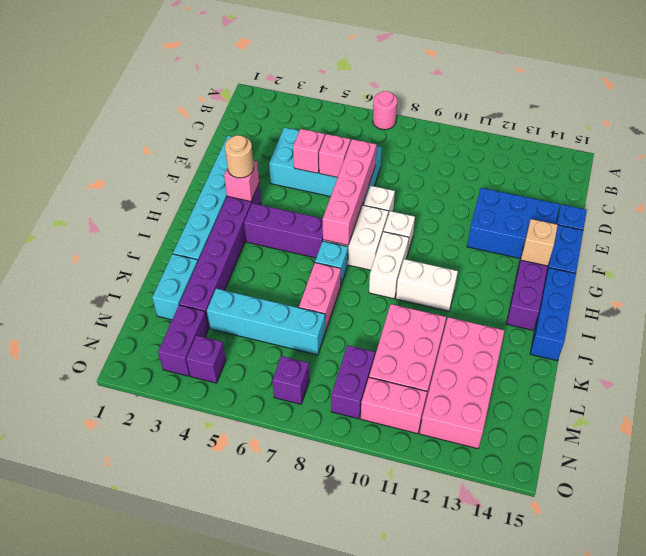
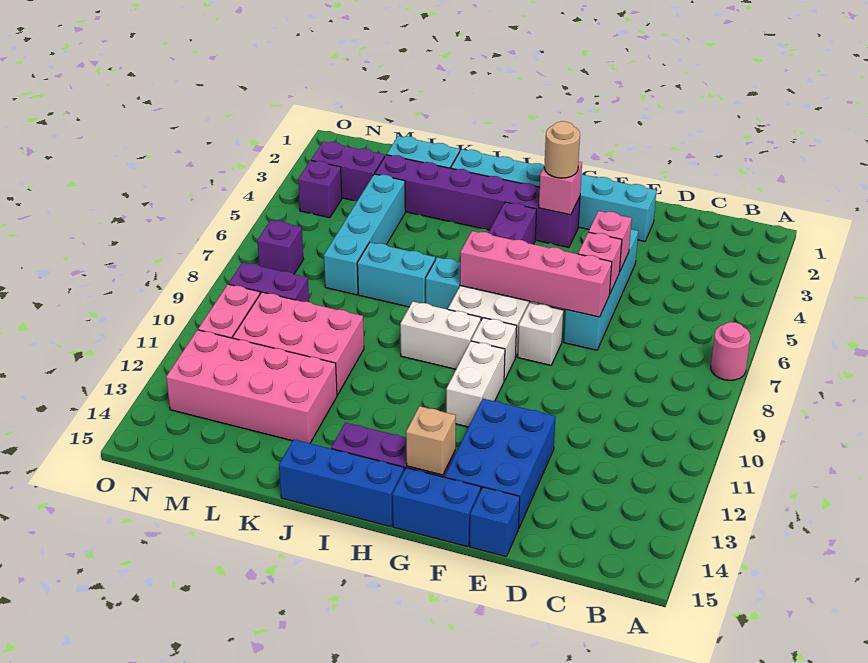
cyan brick D4:E7 level 1 -> cyan brick E4:E7 level 1
white brick I10:I11 level 1 -> white brick G10:G11 level 1
pink brick J7:K7 level 1 -> cyan brick J7:K7 level 1

